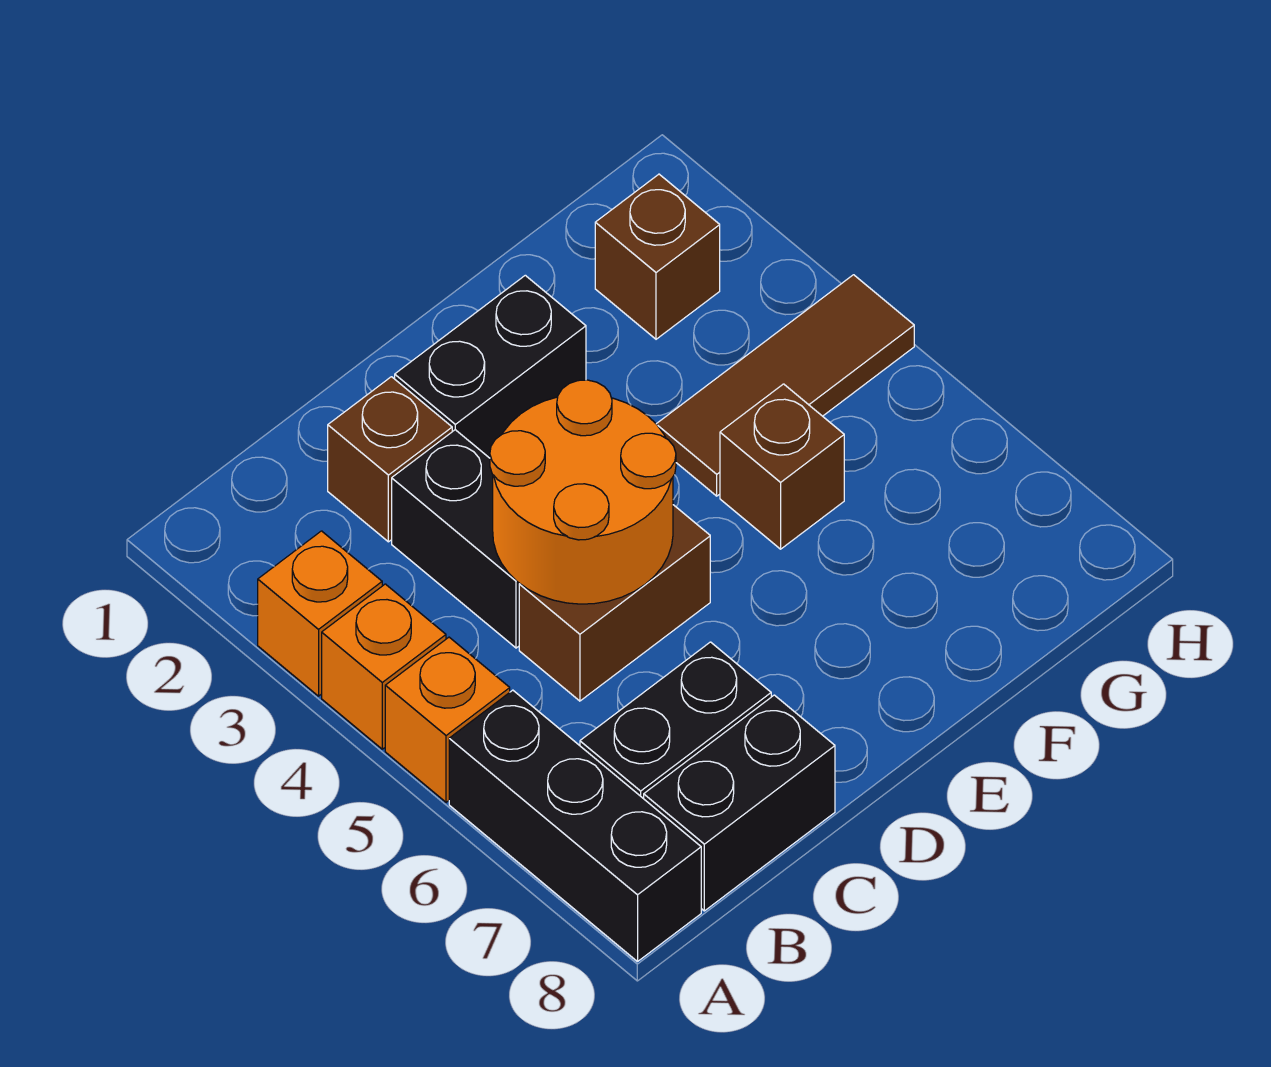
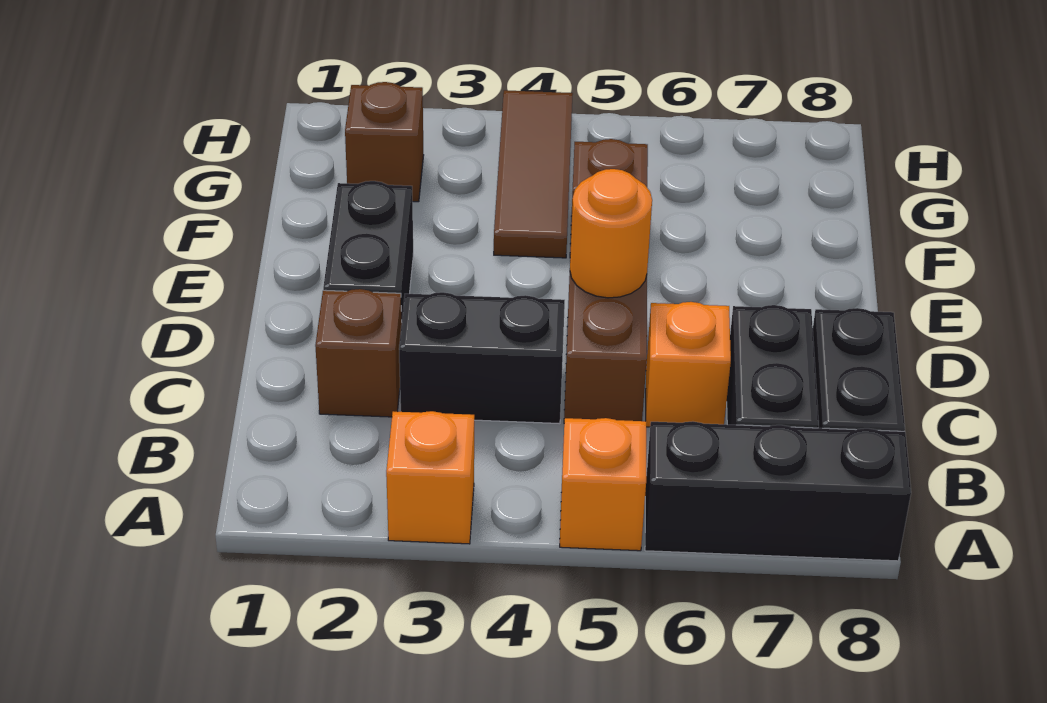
orange brick A4 level 1 -> orange brick C6 level 1
orange round brick C4:D5 level 2 -> orange round brick D5 level 2

